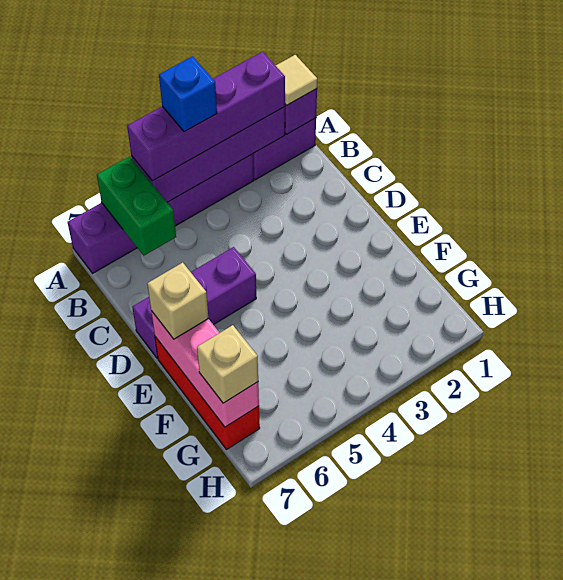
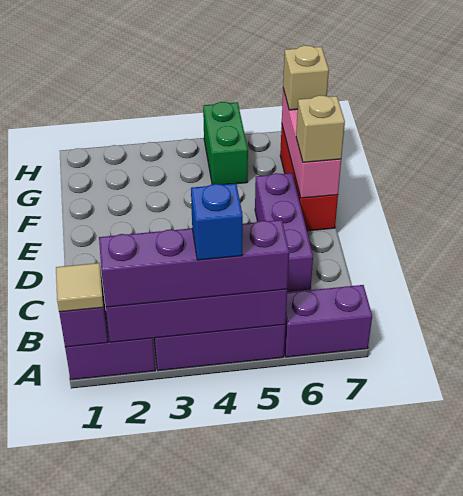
green brick A6:B6 level 2 -> green brick G5:H5 level 1
purple brick D5:D7 level 1 -> purple brick C6:E6 level 1

